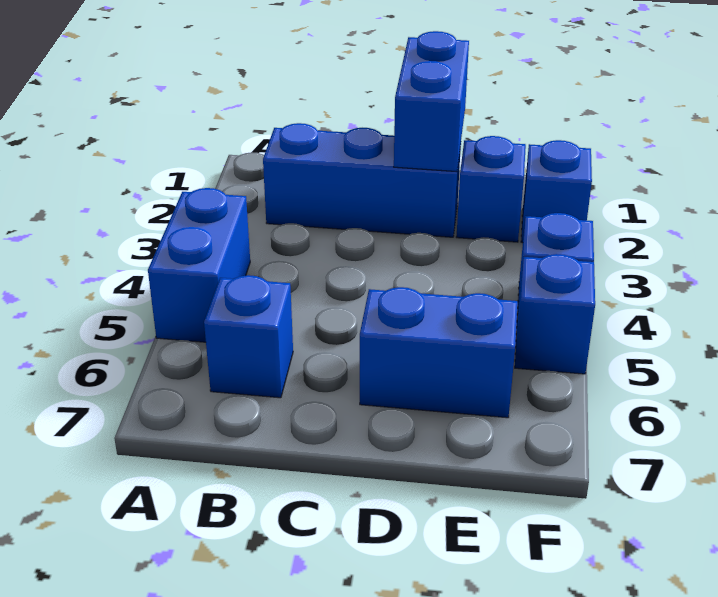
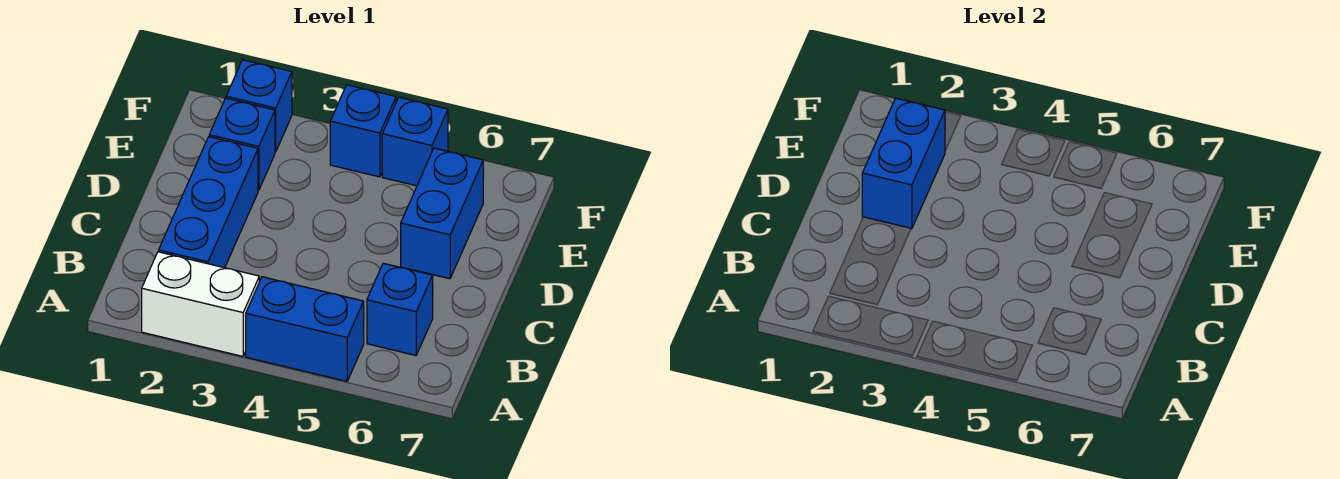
none -> white brick A2:A3 level 1
blue brick D1:D2 level 2 -> blue brick D2:E2 level 2

